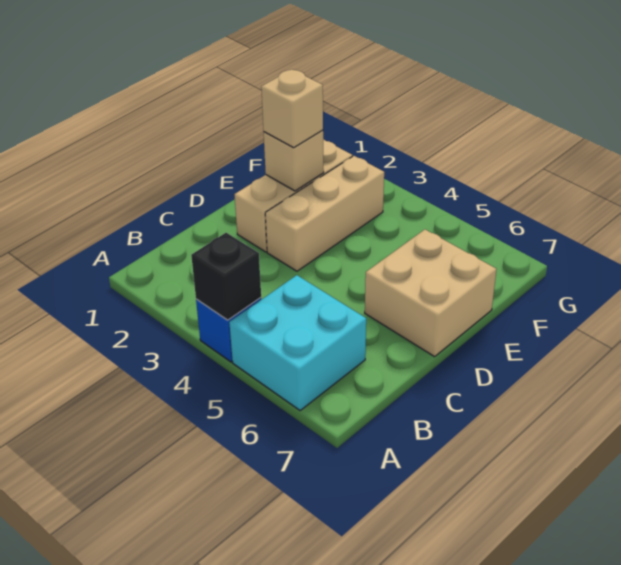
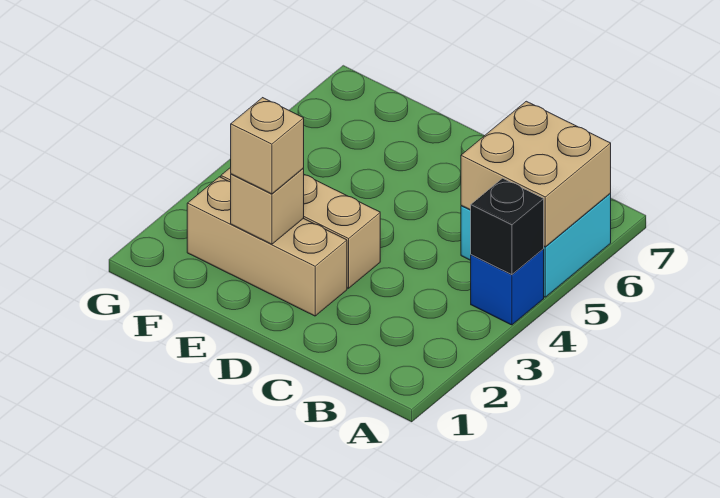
tan brick D6:E7 level 1 -> tan brick A5:B6 level 2

